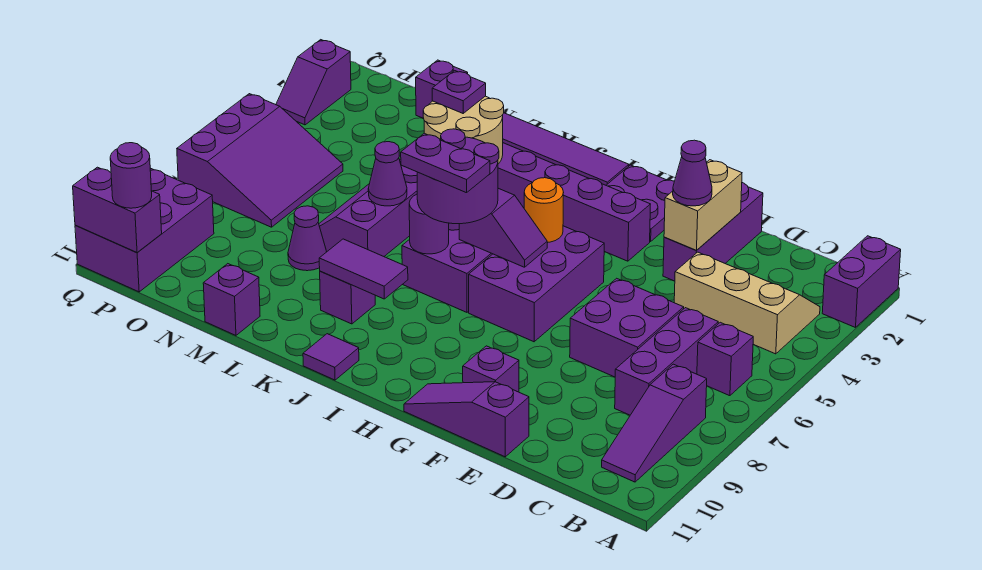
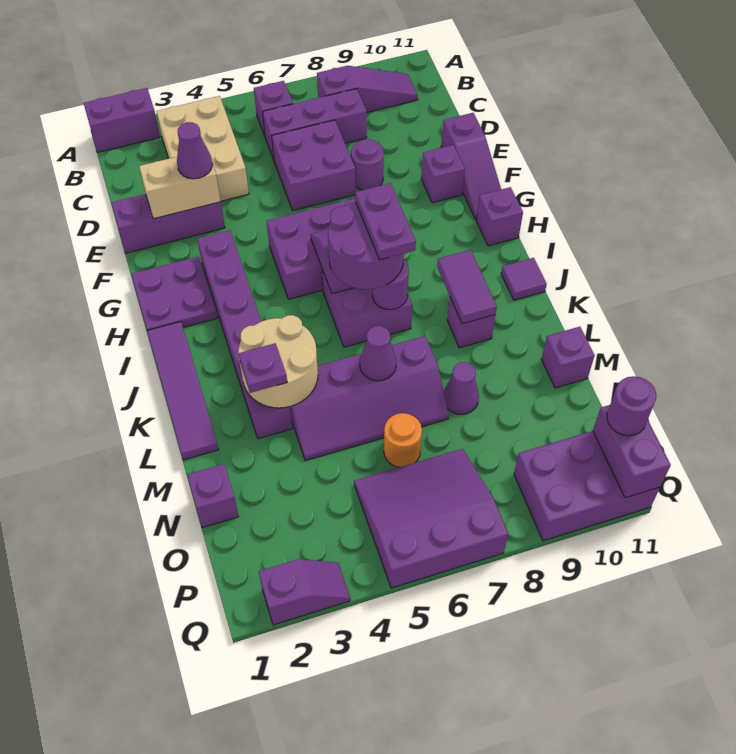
tan slope B3:D4 level 1 top 4 -> tan brick B3:D4 level 1
none -> purple round brick E8 level 1
orange round brick H5 level 2 -> orange round brick N6 level 1
none -> purple brick H11 level 1

